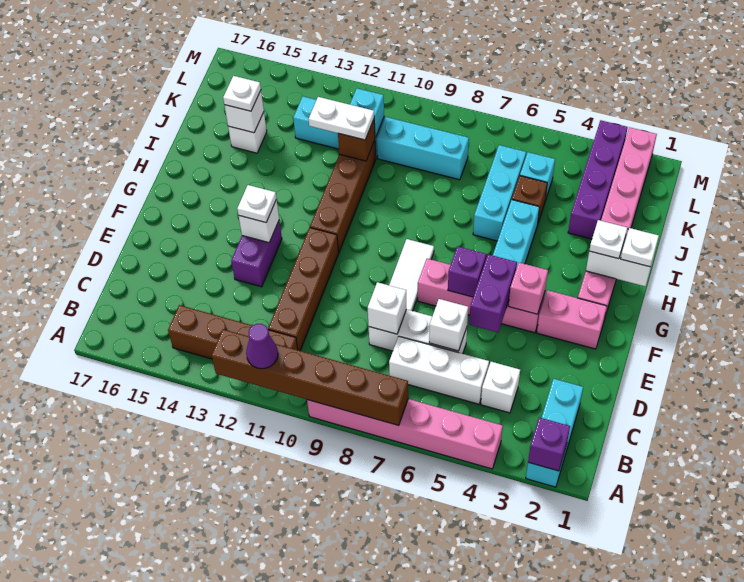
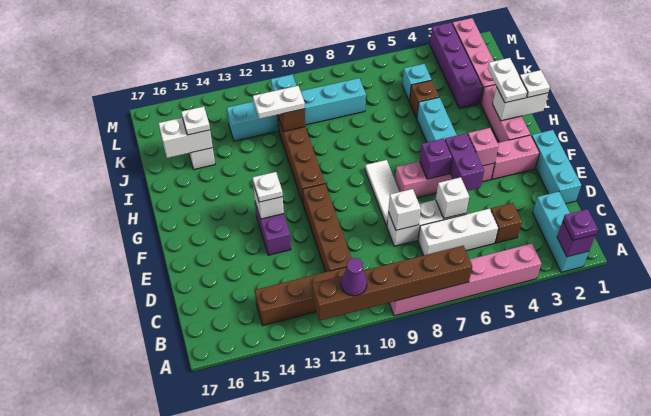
none -> purple plate A2 level 3
white brick C4 level 1 -> brown brick C4 level 1
white plate H2 level 3 -> white plate H2:I2 level 3
cyan brick I6:K6 level 1 -> cyan brick D1:F1 level 1
white brick J15 level 2 -> white brick J15:J16 level 2

